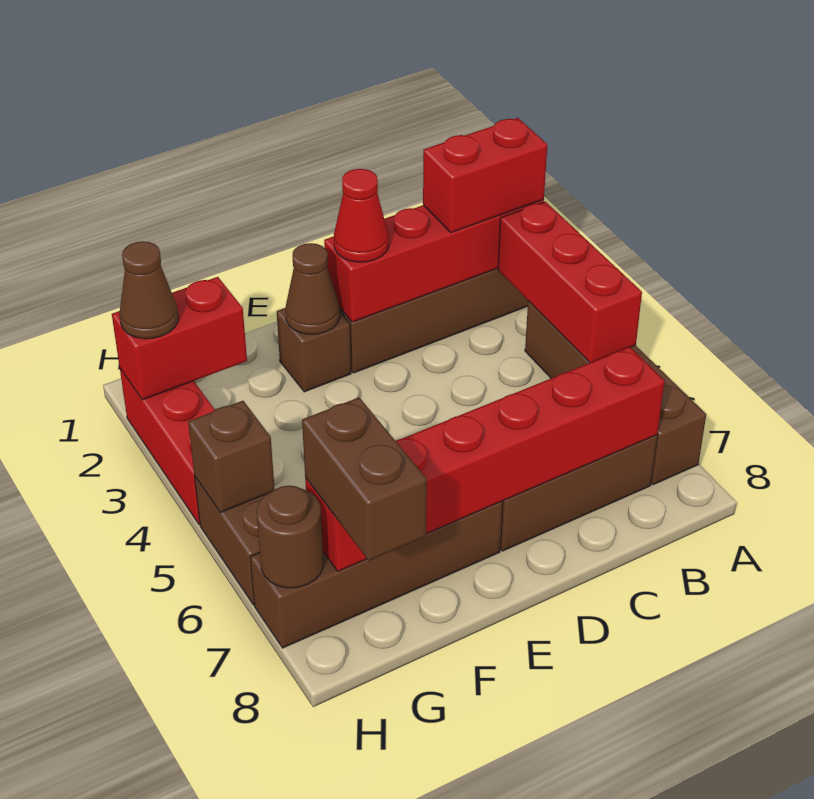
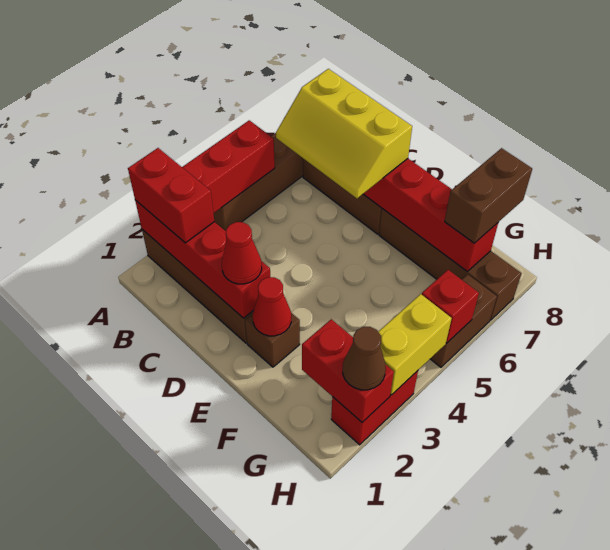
none -> yellow slope B6:D7 level 3 top 7
brown cone E2 level 2 -> red cone E2 level 2
red brick H2:H4 level 1 -> red brick H2:H3 level 1
none -> yellow brick H3:H4 level 2
brown brick H5 level 2 -> red brick H5 level 2
brown round brick H7 level 2 -> none

